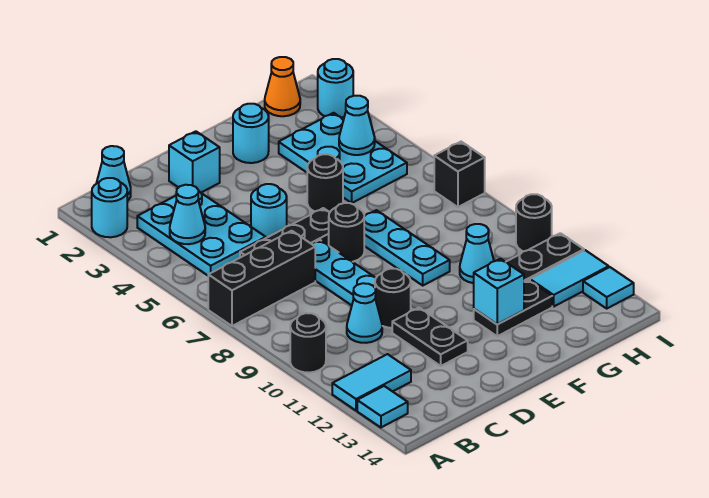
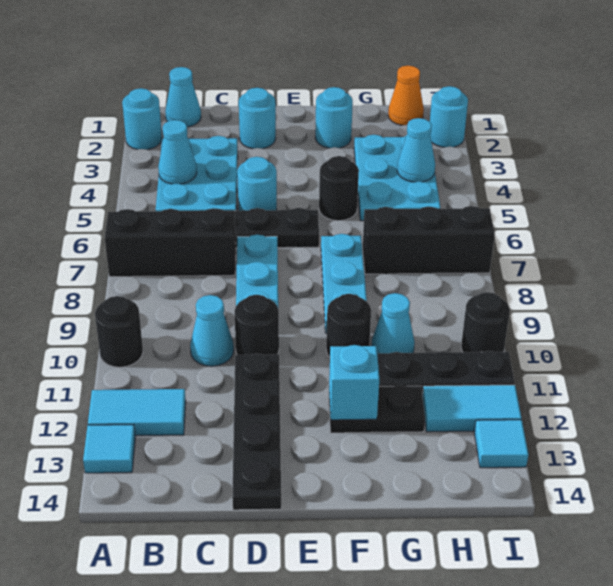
cyan brick D2 level 1 -> cyan round brick D2 level 1
black plate D11:D12 level 1 -> black plate D11:D14 level 1
black round brick E7 level 1 -> black round brick F10 level 1
black brick I7 level 1 -> black brick G7:I7 level 1

